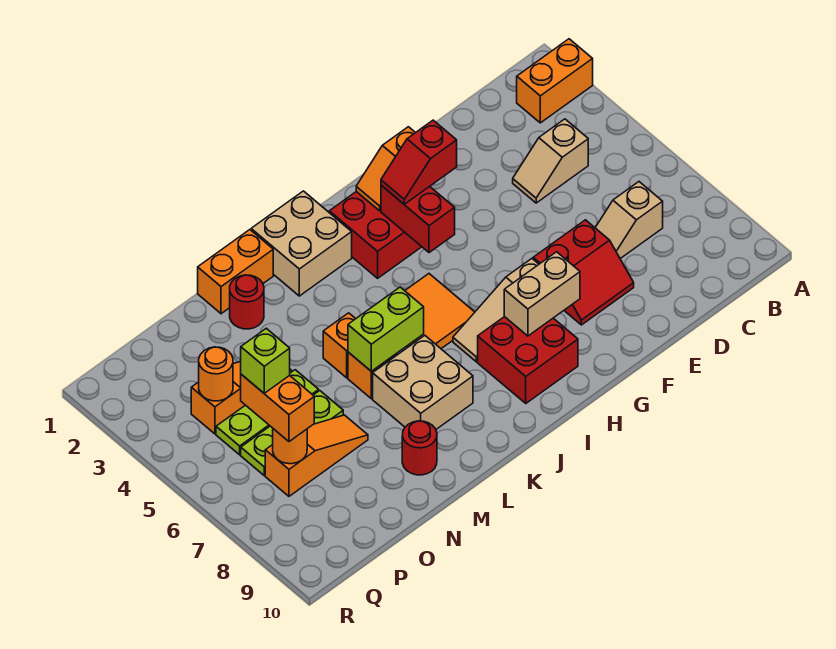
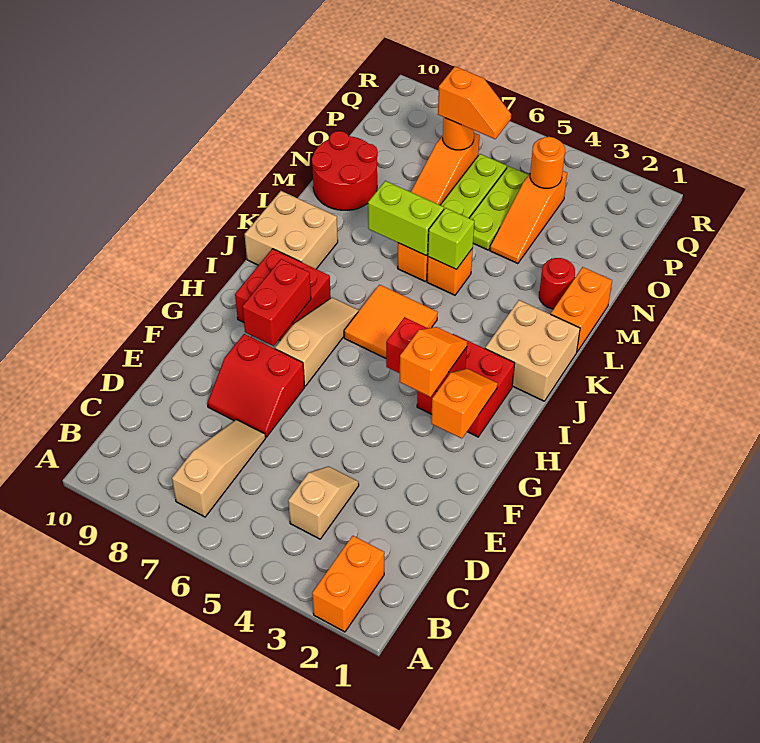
tan slope C7:D7 level 1 top C -> tan slope B7:D7 level 1 top B
red slope E7:F8 level 1 top 7 -> red slope E7:F8 level 1 top F
red slope G3:H3 level 3 top G -> orange slope G3:H3 level 3 top G
tan brick G8:H8 level 2 -> red brick G8:H8 level 2
lime brick K6:L6 level 2 -> lime brick L6:L7 level 2
tan brick K7:L8 level 1 -> tan brick J9:K10 level 1
red round brick M9 level 1 -> red round brick M9:N10 level 1
orange brick P6:P7 level 3 -> orange slope P6:P7 level 3 top 7
lime brick P6 level 4 -> lime brick L5 level 2

